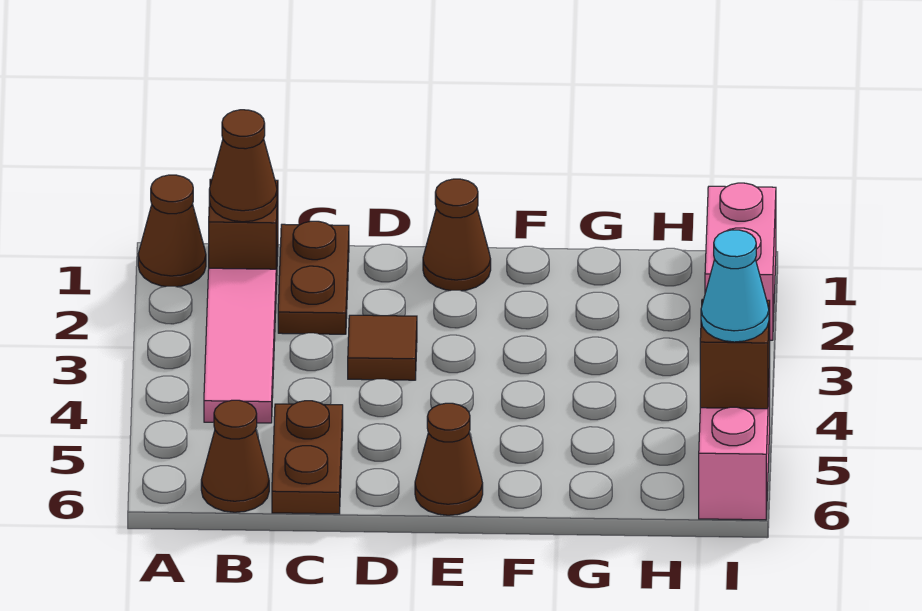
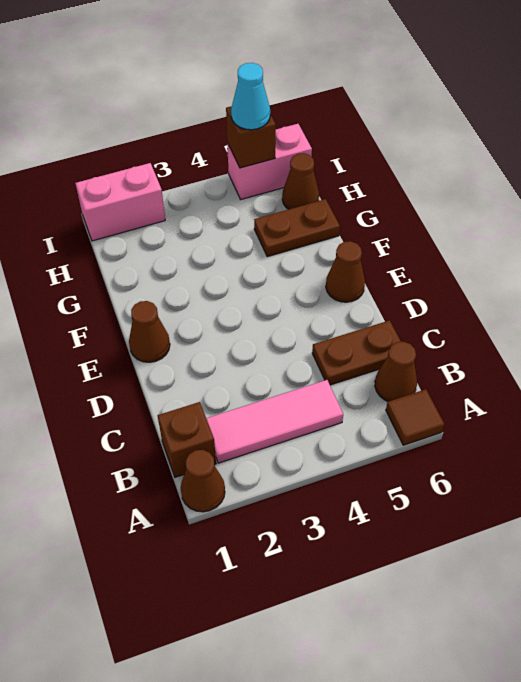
brown cone B1 level 2 -> brown cone H6 level 1
brown plate C1:C2 level 1 -> brown plate G5:G6 level 1
brown tile D3 level 1 -> brown tile A6 level 1

